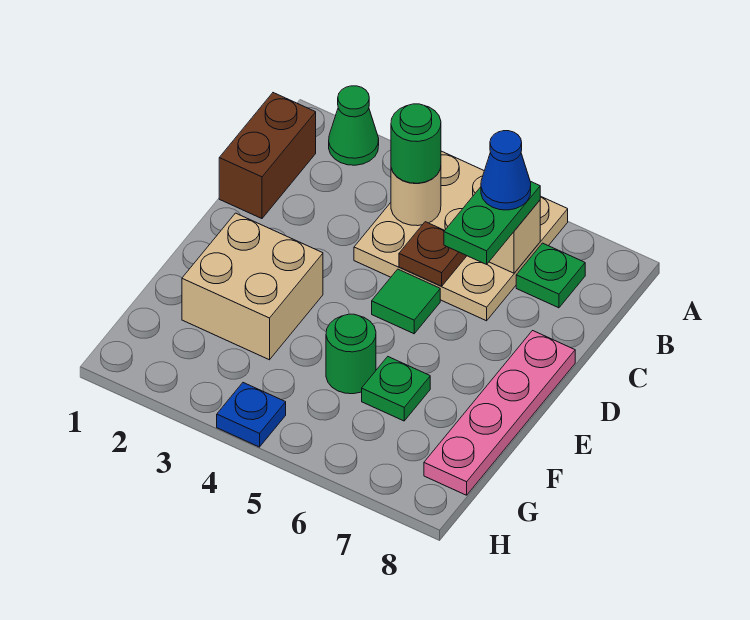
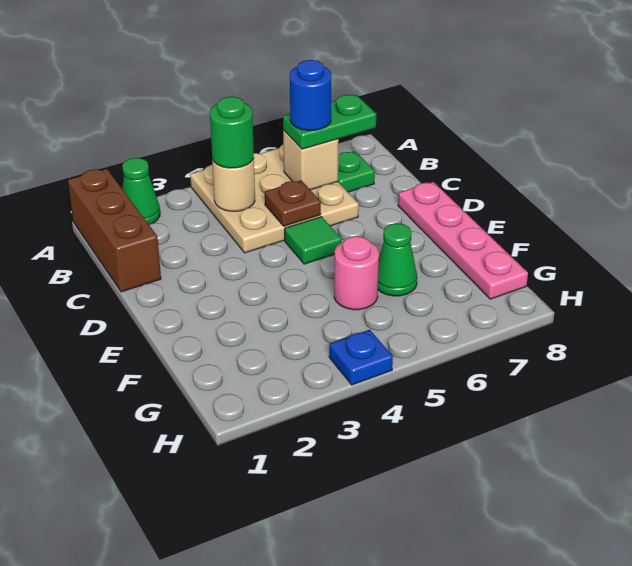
brown brick B1:C1 level 1 -> brown brick A1:C1 level 1
green plate B6:C6 level 3 -> green plate B6:B7 level 3
blue cone B6 level 4 -> blue round brick B6 level 4
tan brick E2:F3 level 1 -> none
green round brick F5 level 1 -> pink round brick F5 level 1
green plate F6 level 1 -> green cone F6 level 1

